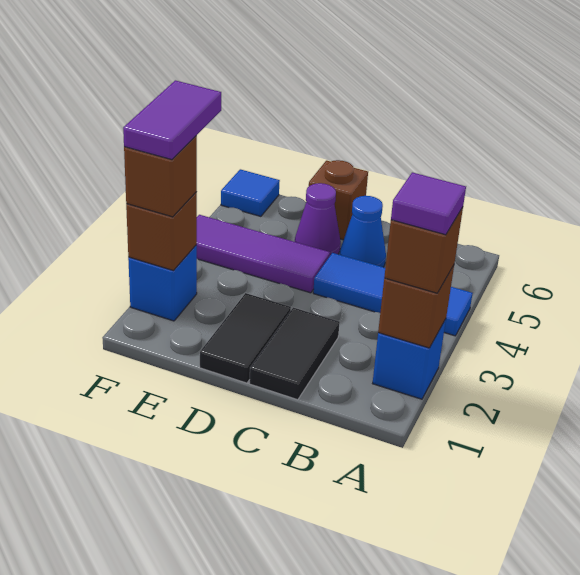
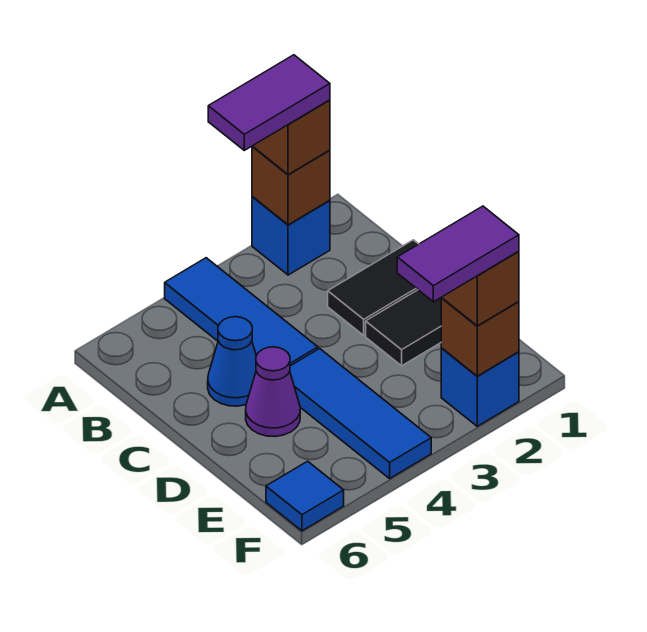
purple tile A2 level 4 -> purple tile A2:A3 level 4
purple tile D4:F4 level 1 -> blue tile D4:F4 level 1
brown brick D6 level 1 -> none

